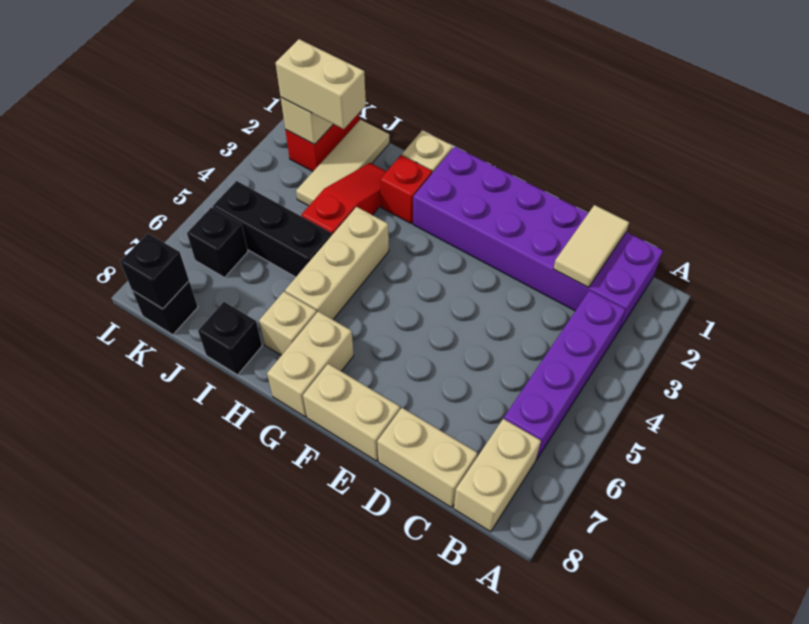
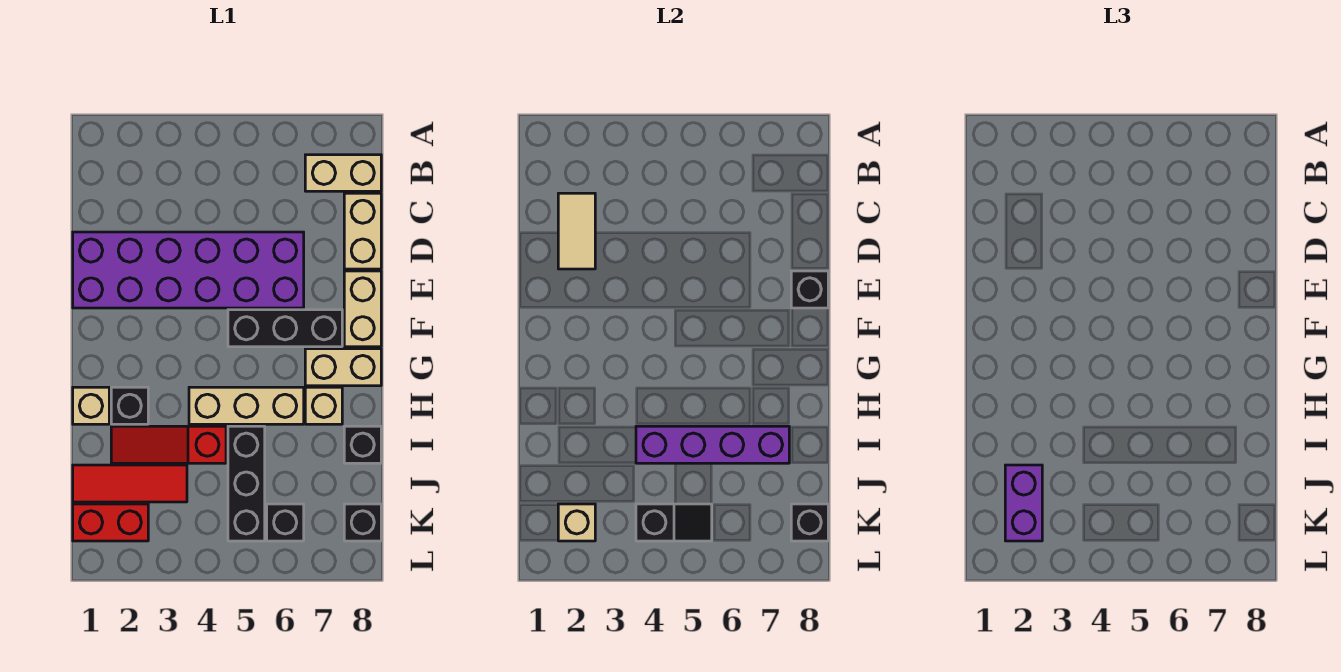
purple brick B1:G2 level 1 -> purple brick D1:E6 level 1
purple brick B3:B6 level 1 -> purple brick I4:I7 level 2
tan tile C1:C2 level 2 -> tan tile C2:D2 level 2
none -> black brick E8 level 2
none -> black brick F5:F7 level 1
red brick H2 level 1 -> black brick H2 level 1
tan tile J1:J3 level 1 -> red tile J1:J3 level 1
tan brick J2:K2 level 3 -> purple brick J2:K2 level 3
none -> black slope K4:K5 level 2 top 4

